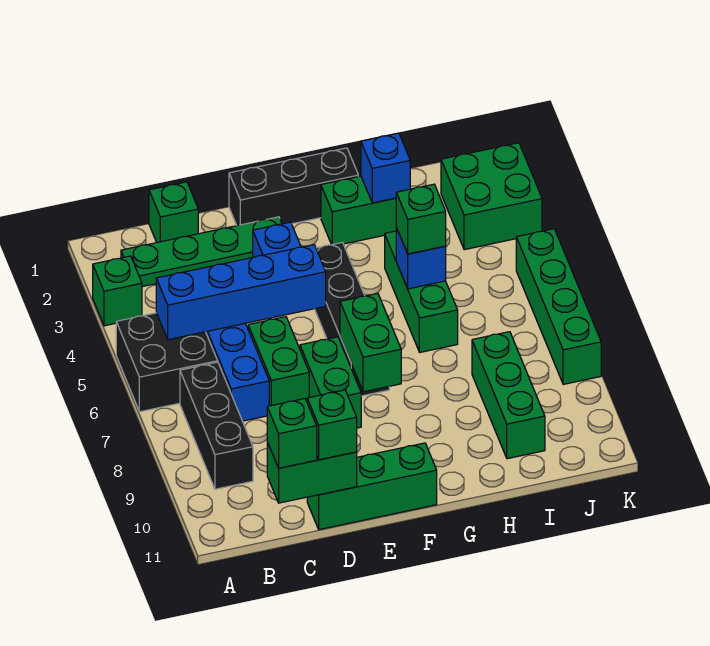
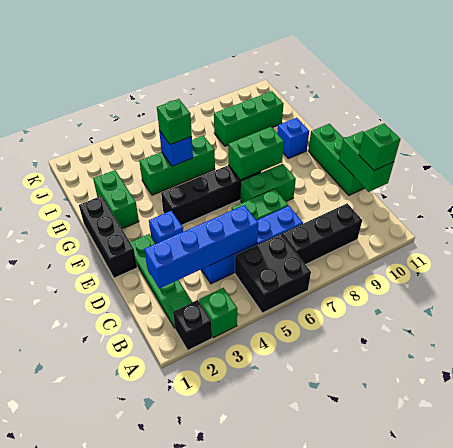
none -> black brick A2 level 1
blue brick B5:E5 level 2 -> blue brick C2:C5 level 2
green brick C1 level 1 -> none
green brick D11 level 3 -> none
blue brick H2 level 2 -> blue brick G10 level 1
green brick J2:K3 level 1 -> none
green brick K5:K8 level 1 -> none

